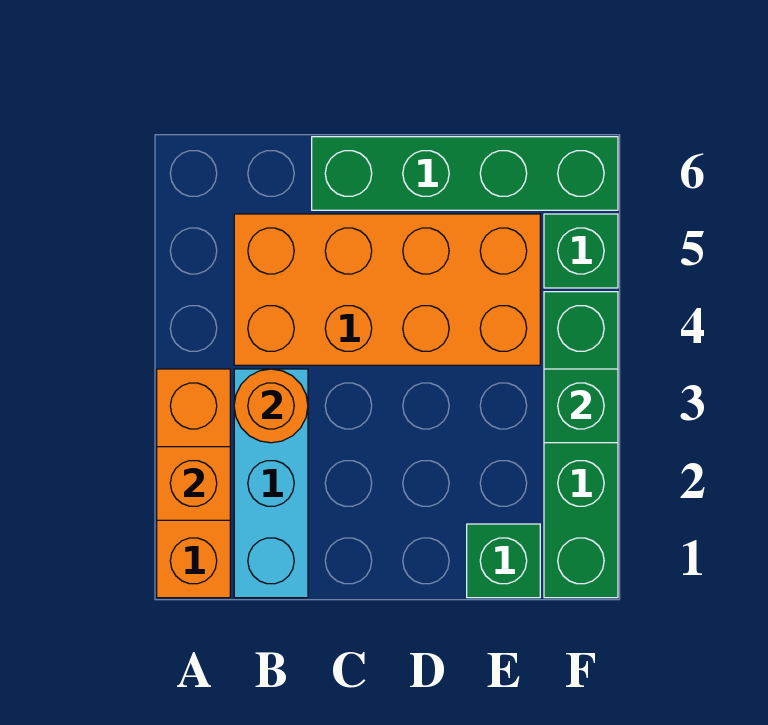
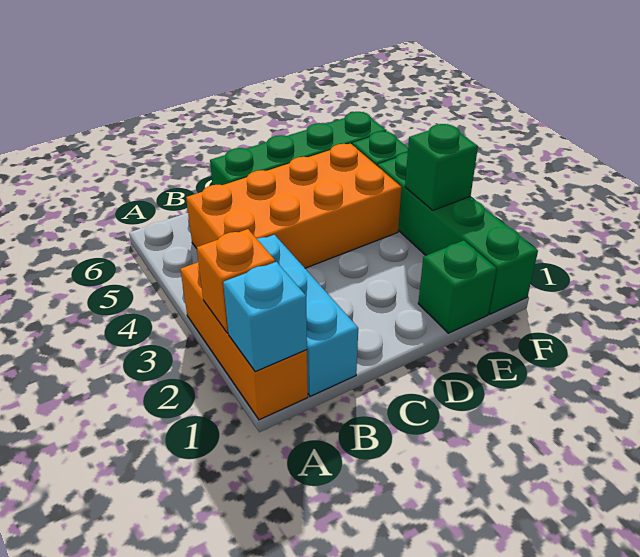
none -> cyan brick A1 level 2
orange round brick B3 level 2 -> none

